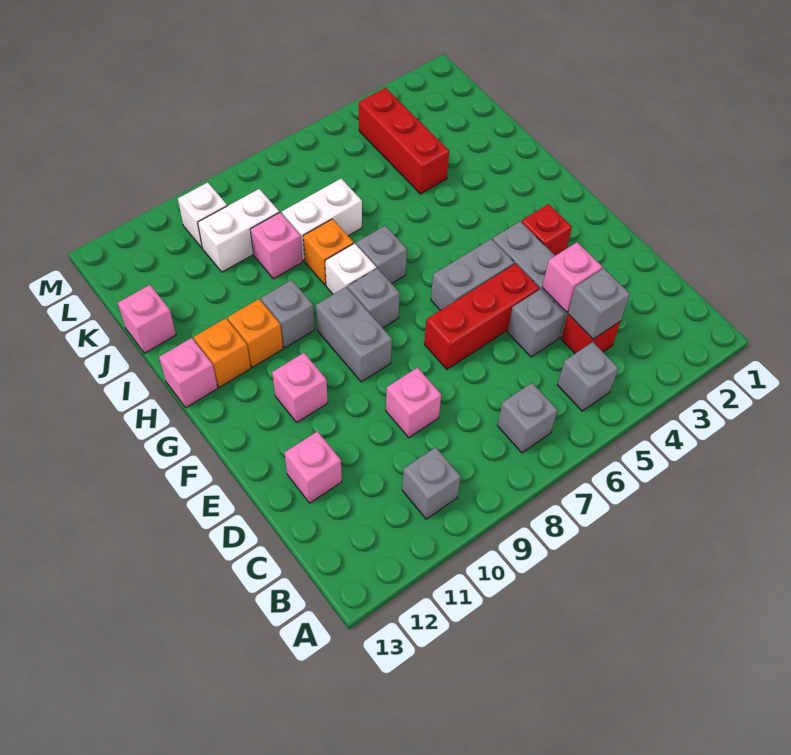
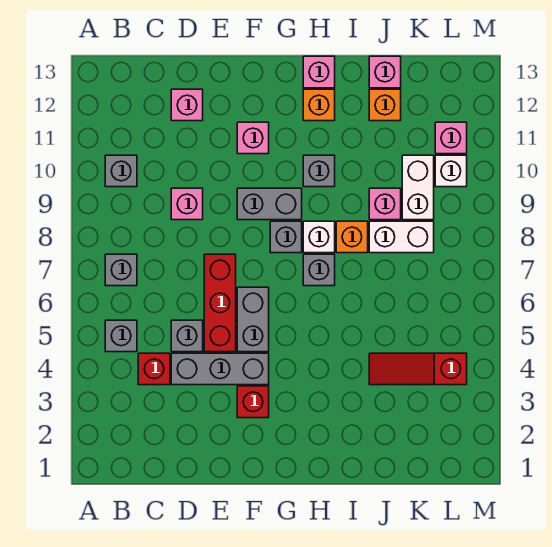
grey brick C4 level 2 -> none
pink brick D4 level 2 -> pink brick L11 level 1
orange brick H11 level 1 -> orange brick J12 level 1
red brick J4:L4 level 1 -> red slope J4:L4 level 1 top L
white brick J7:J8 level 1 -> white brick J8:K8 level 1

